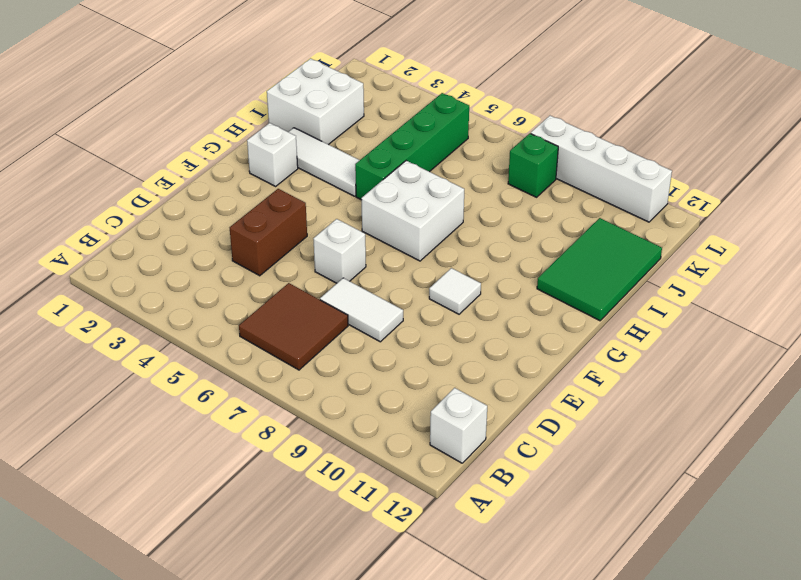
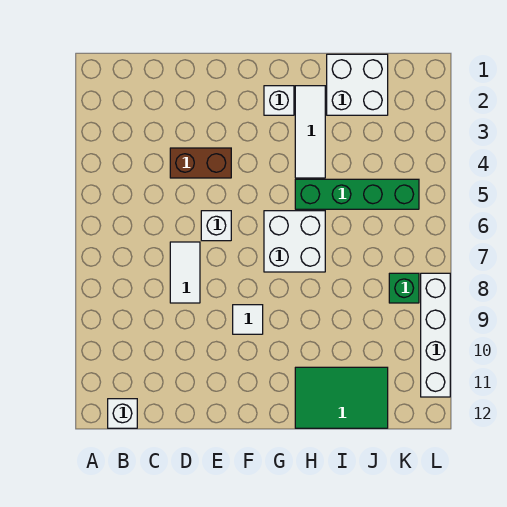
brown tile B6:C7 level 1 -> none

